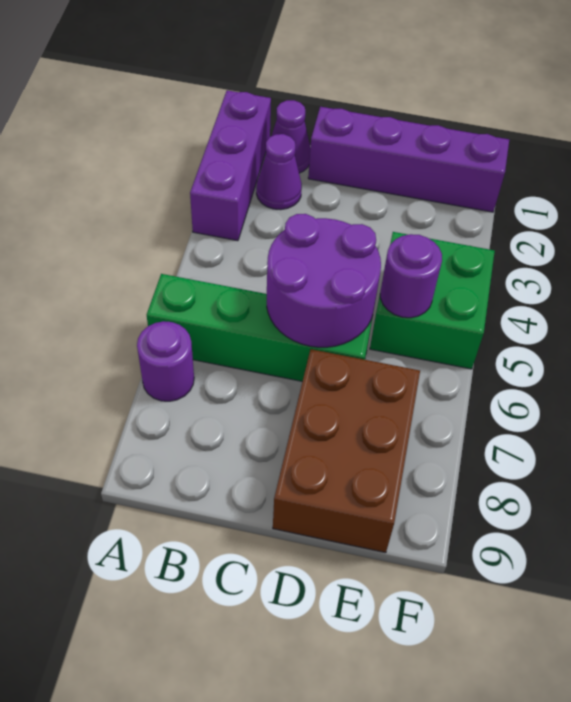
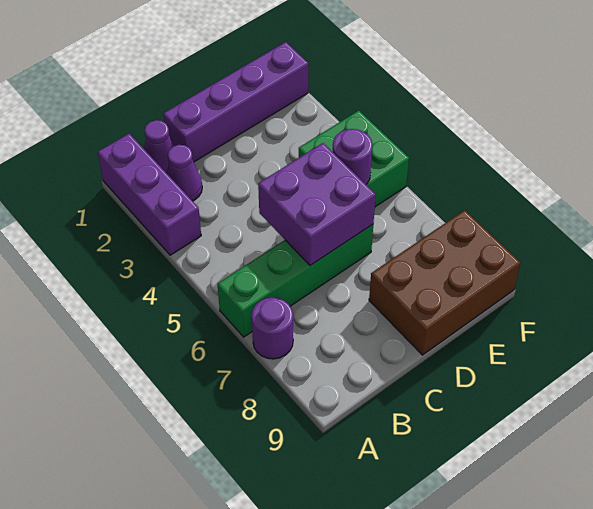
purple round brick C5:D6 level 2 -> purple brick C5:D6 level 2
brown brick D7:E9 level 1 -> brown brick D8:F9 level 1

